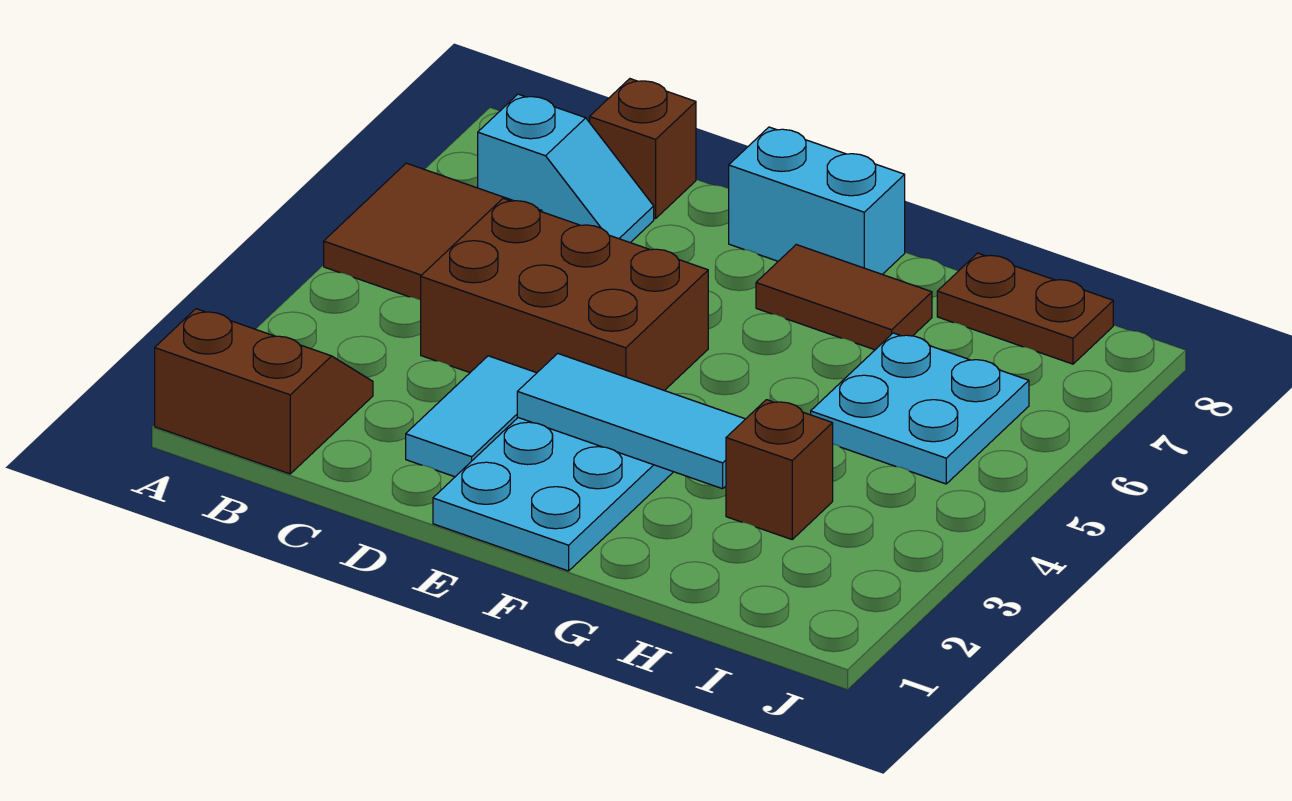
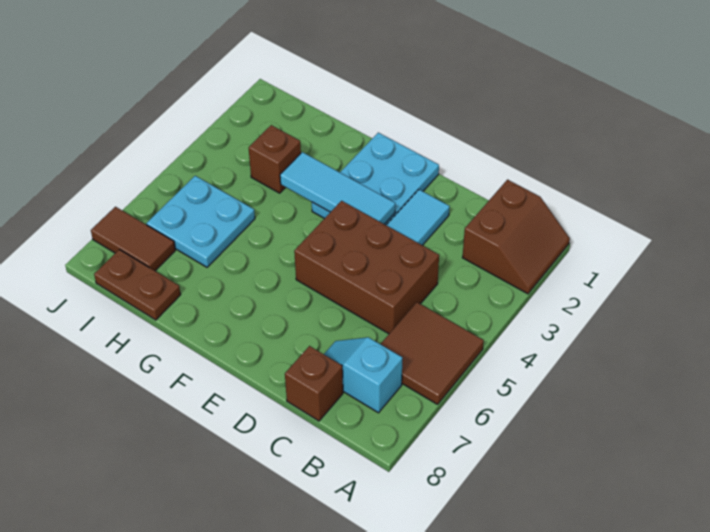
brown slope A1:B2 level 1 top 1 -> brown slope A1:B2 level 1 top B
cyan brick E8:F8 level 1 -> none
brown tile F7:G7 level 1 -> brown tile I7:J7 level 1

